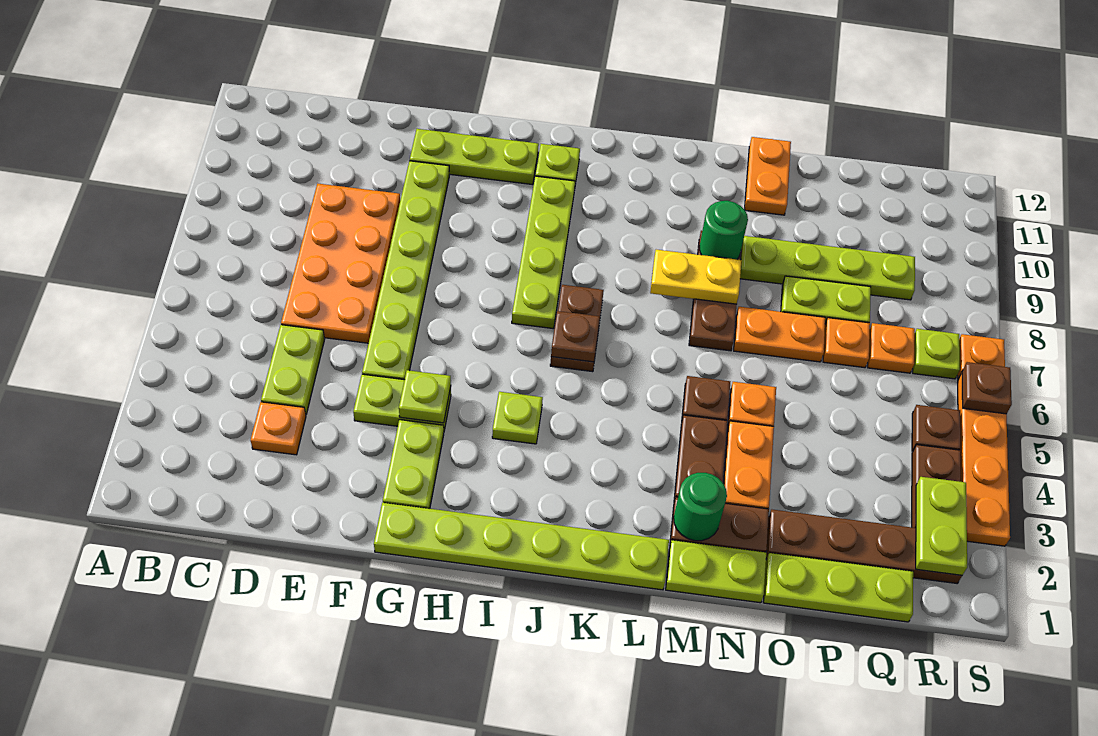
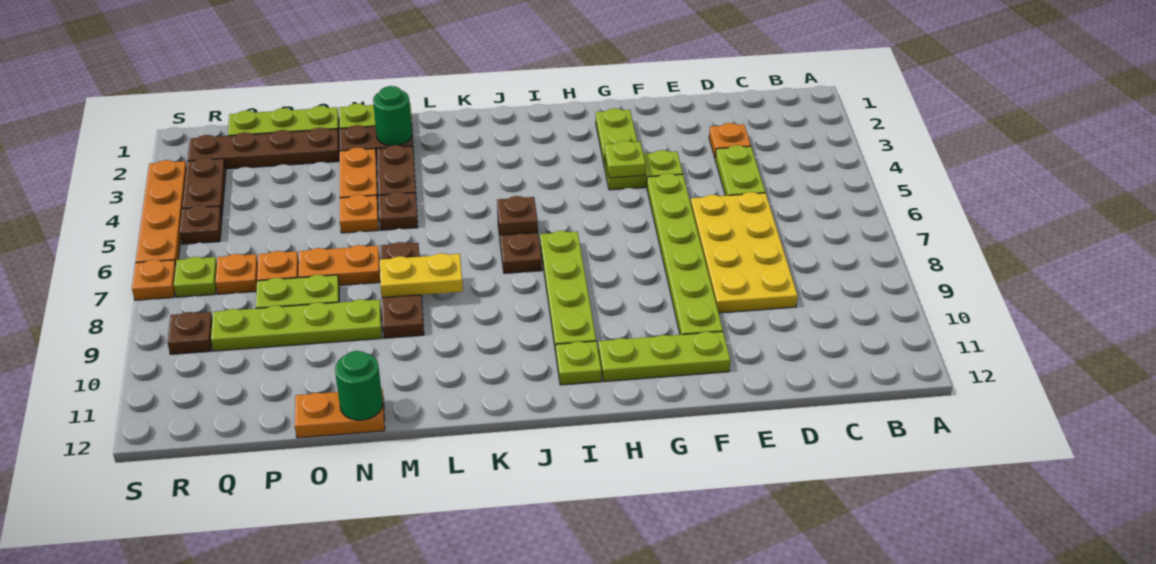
orange plate D6:E9 level 1 -> yellow plate D6:E9 level 1
lime plate G1:L1 level 1 -> none
lime plate I4 level 1 -> none
green round brick M9 level 2 -> green round brick N12 level 2
orange plate N11:N12 level 1 -> orange plate N12:O12 level 1
lime plate R2:R3 level 2 -> none
brown plate S6 level 2 -> brown plate R9 level 1

